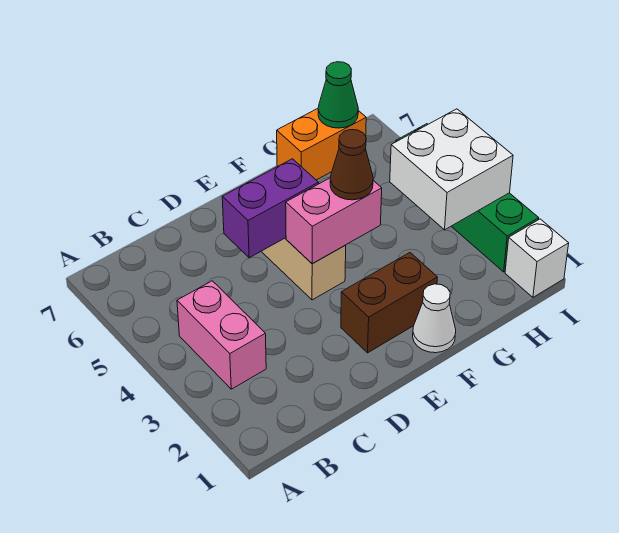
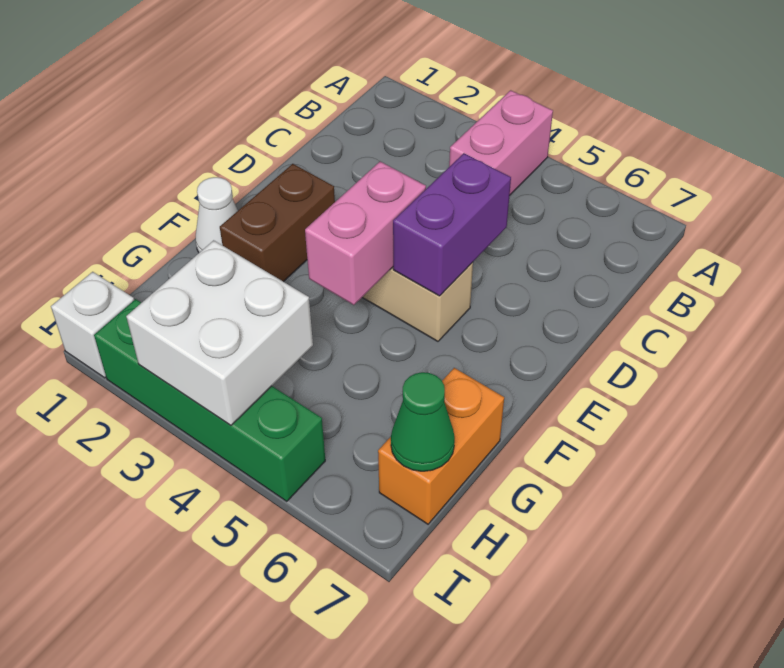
pink brick B3:B4 level 1 -> pink brick A4:B4 level 1
brown cone F4 level 3 -> none

